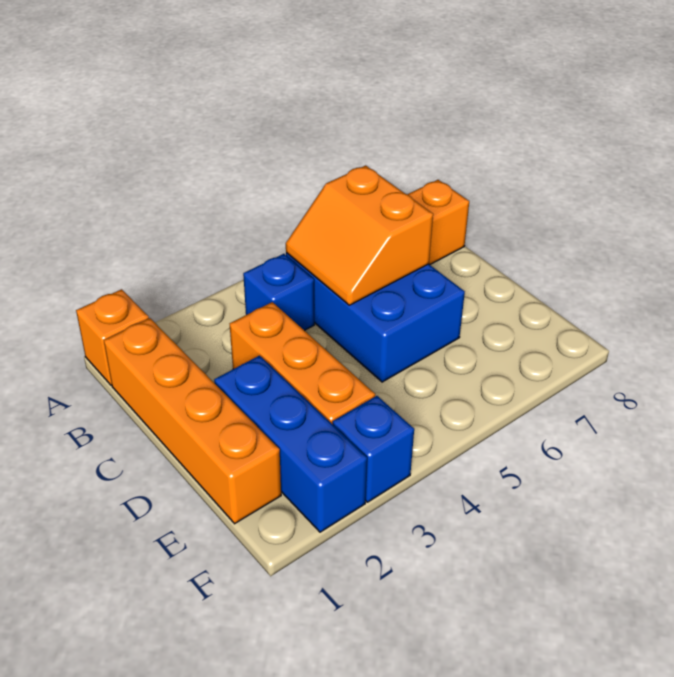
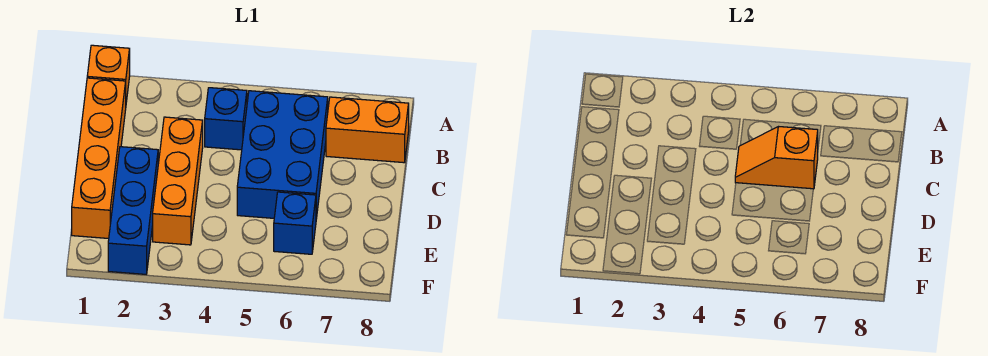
orange slope B5:C6 level 2 top 6 -> orange slope C5:C6 level 2 top 6
blue brick F3 level 1 -> blue brick E6 level 1

